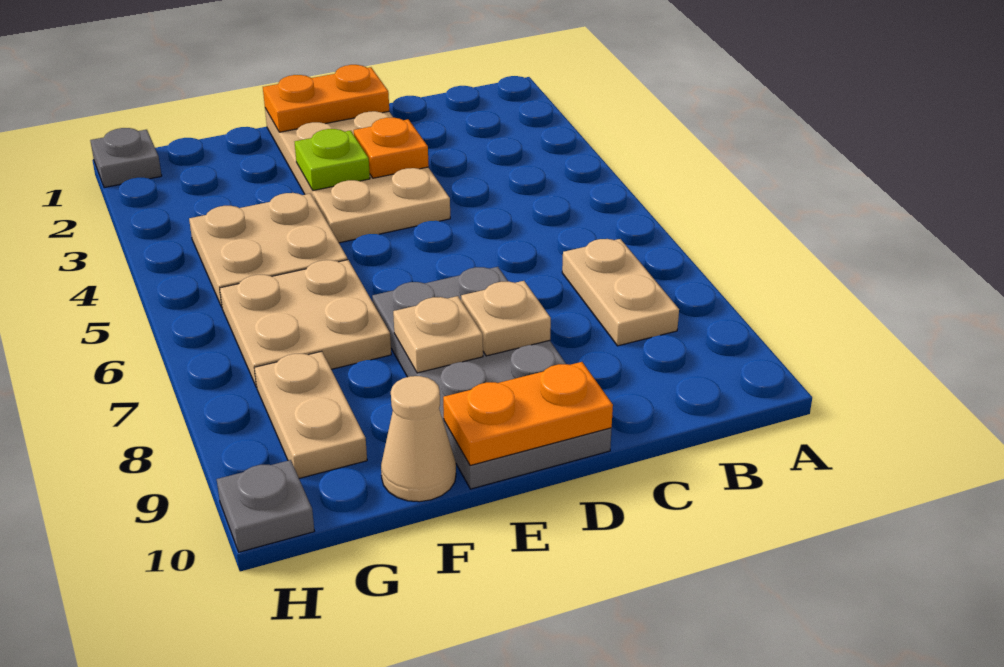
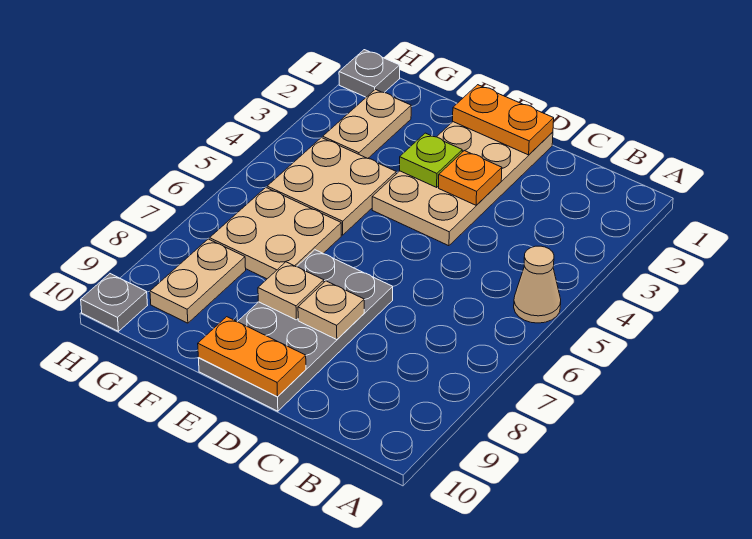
tan plate B7:B8 level 1 -> tan plate G2:G3 level 1
tan cone F10 level 1 -> tan cone A5 level 1

